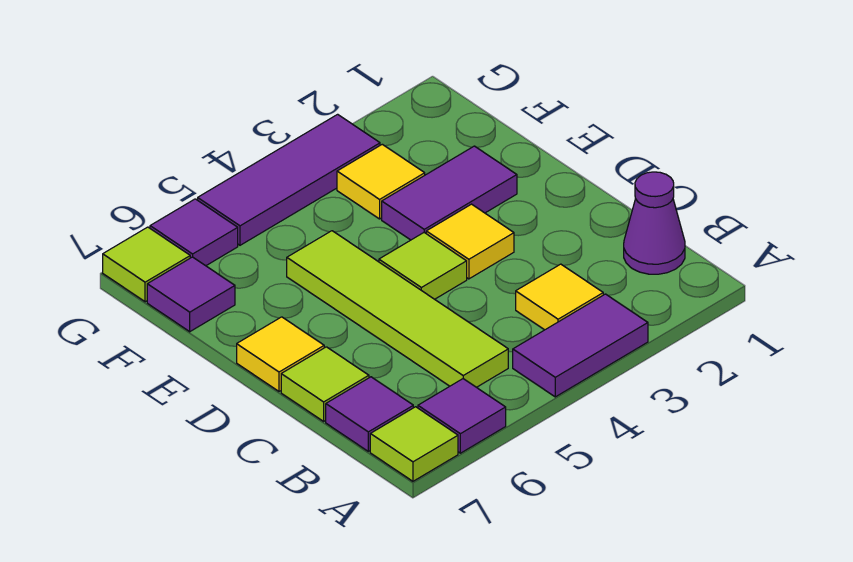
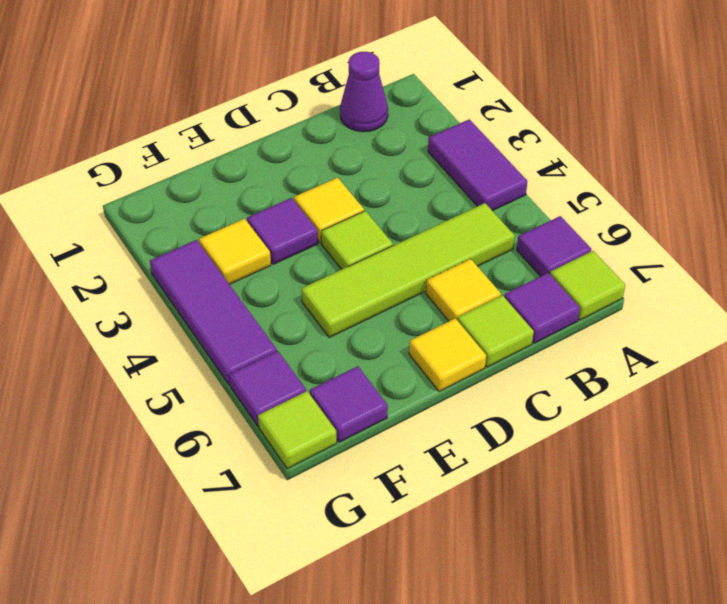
yellow tile B3 level 1 -> yellow tile C6 level 1
purple tile E2:E3 level 1 -> purple tile E3 level 1

